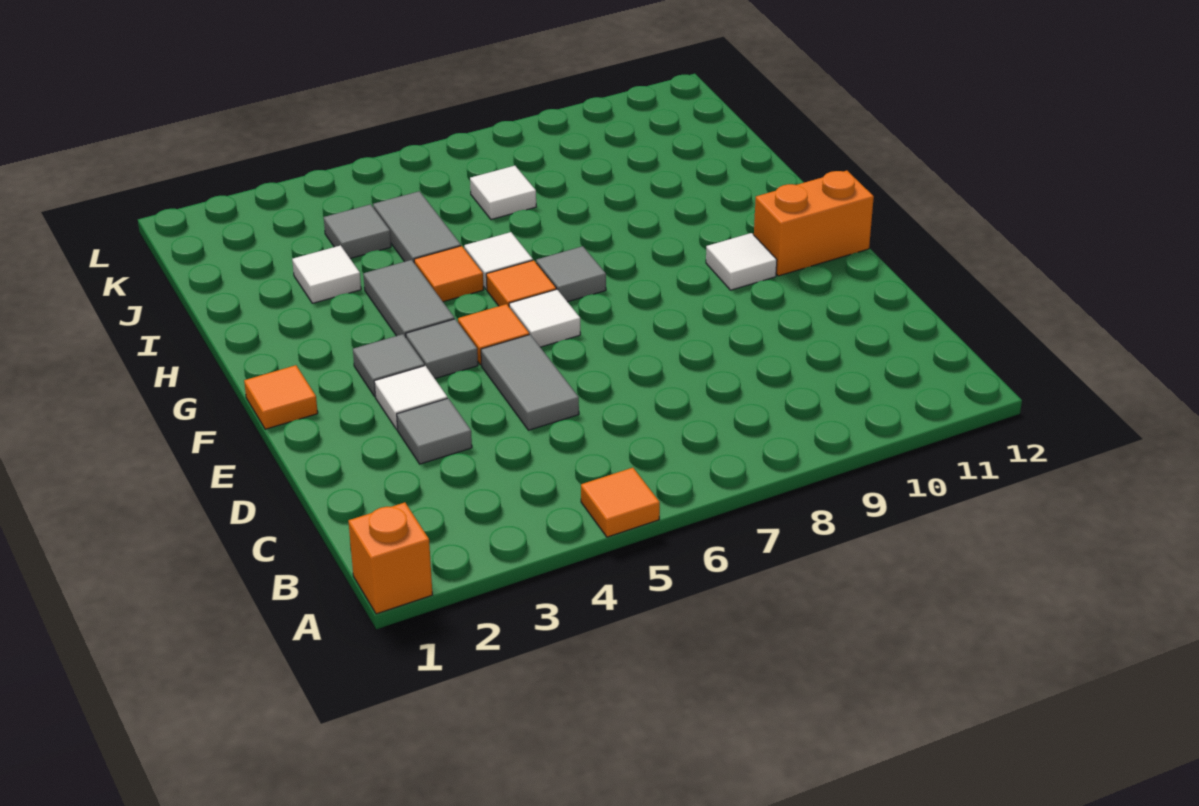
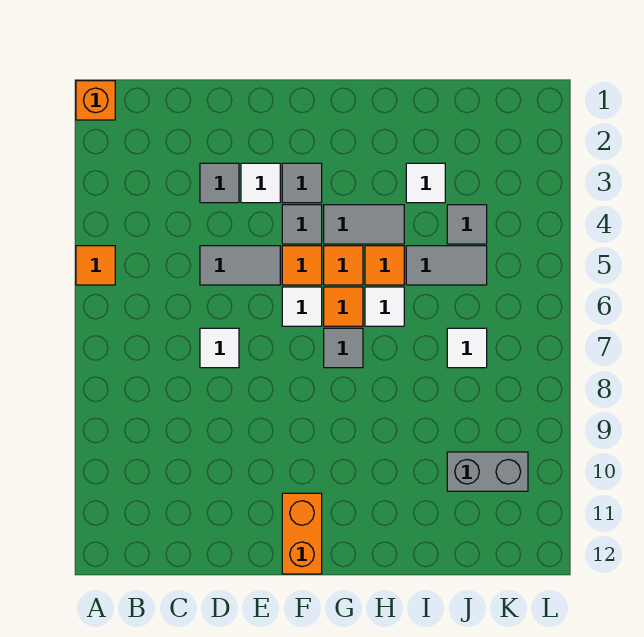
orange tile F1 level 1 -> orange tile G5 level 1
white tile F10 level 1 -> white tile D7 level 1
none -> grey brick J10:K10 level 1

